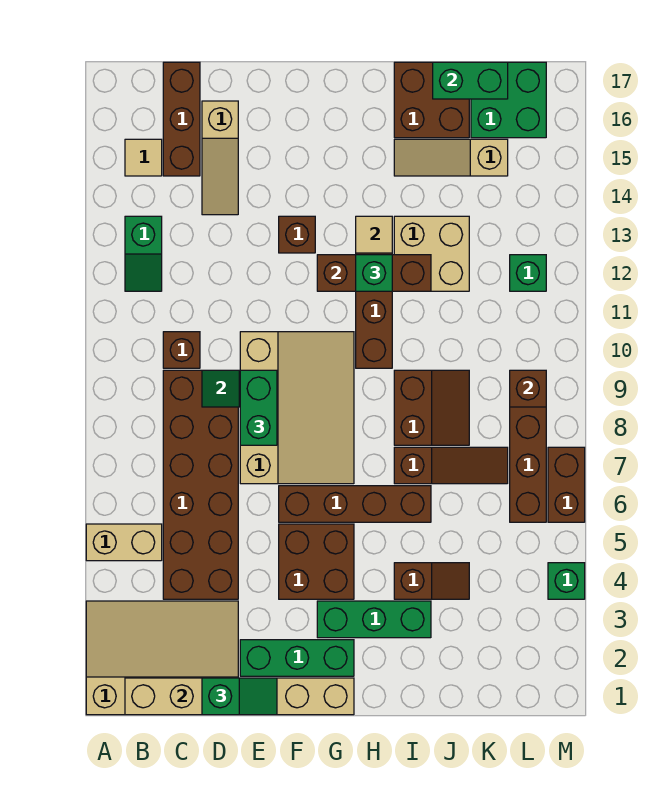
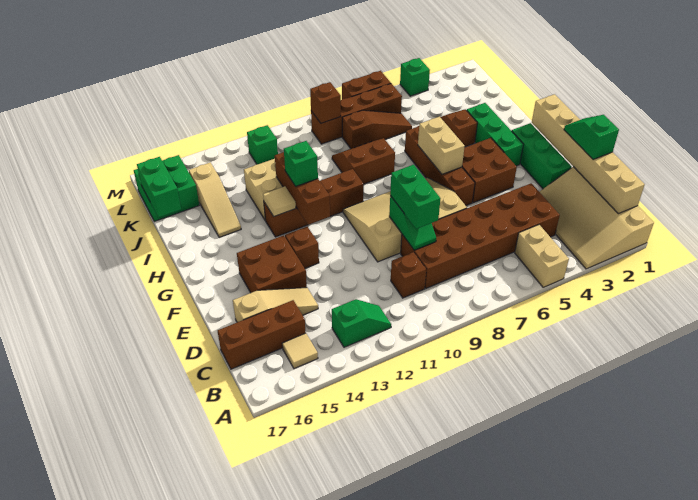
green brick E8:E9 level 3 -> green brick D9:E9 level 3
none -> tan brick G6:H6 level 2
brown slope I7:K7 level 1 top I -> brown slope K6:K8 level 1 top 8
brown brick I16:J17 level 1 -> brown brick E14:F15 level 1

